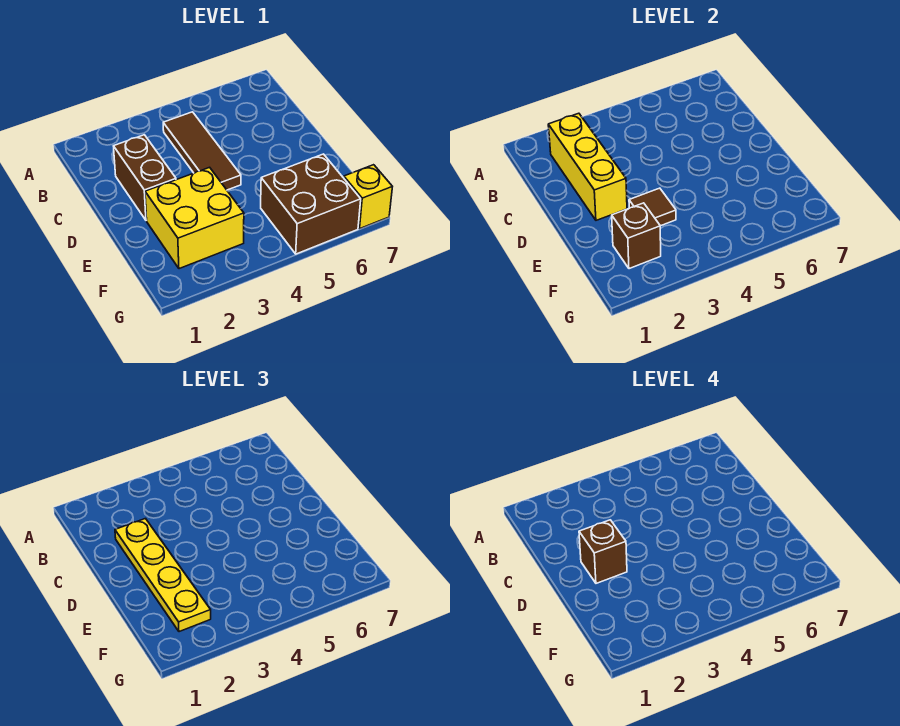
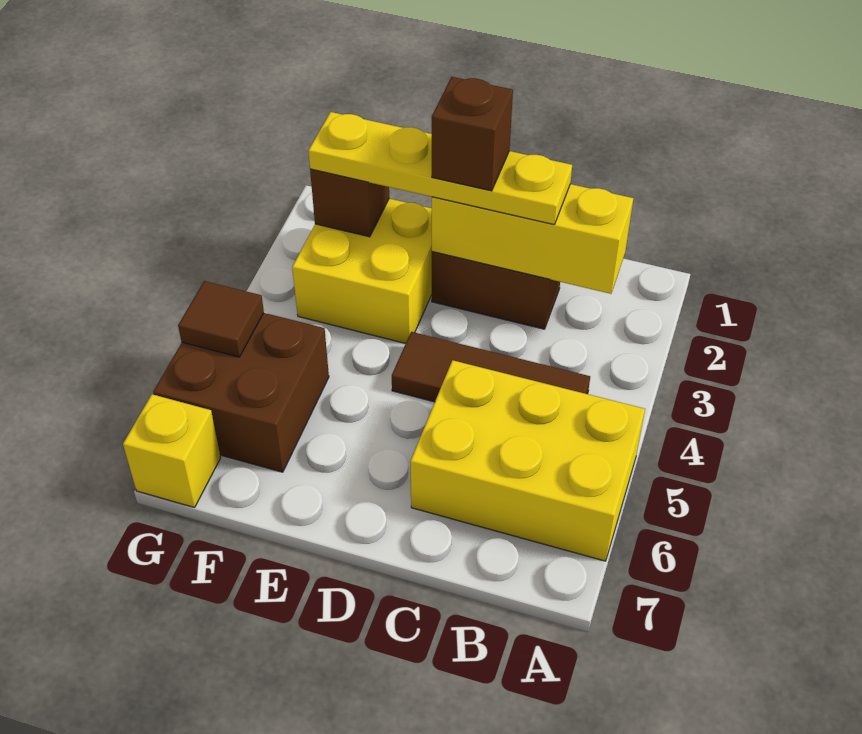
none -> yellow brick A5:C6 level 1
brown tile E3 level 2 -> brown tile G5 level 2

